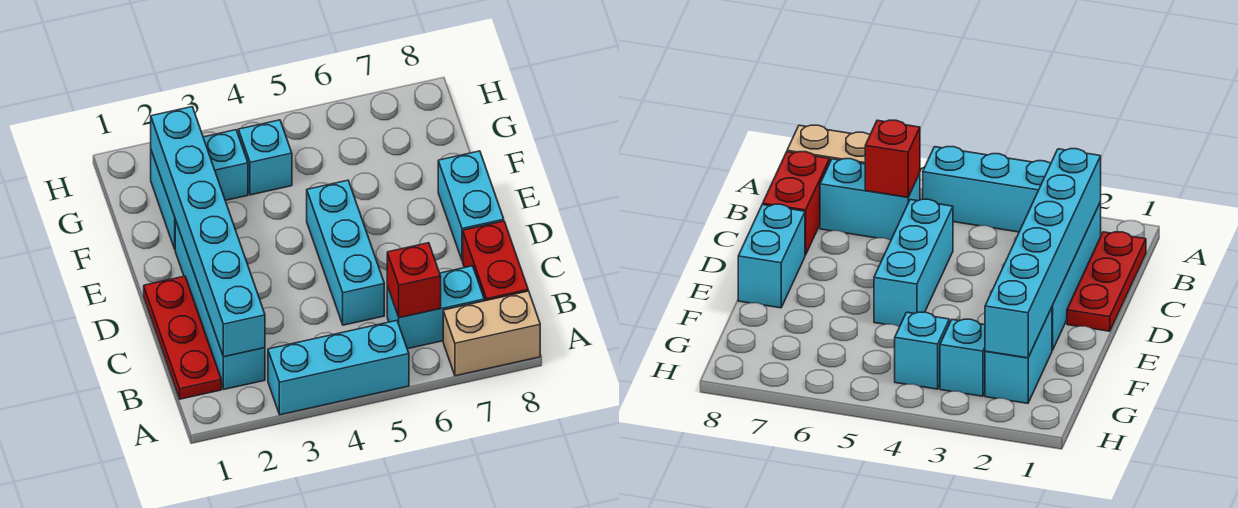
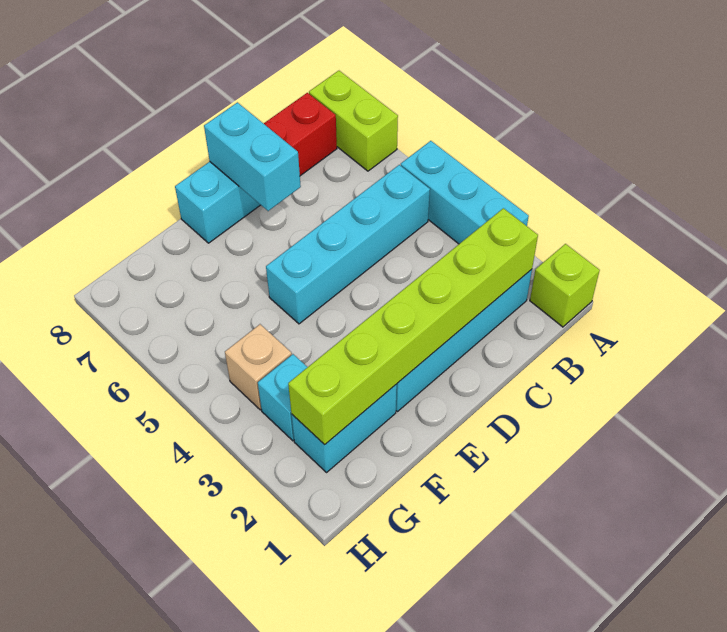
none -> lime brick A1 level 1
tan brick A7:A8 level 1 -> lime brick A7:A8 level 1
red plate B1:D1 level 1 -> none
cyan brick B2:G2 level 2 -> lime brick B2:G2 level 2
cyan brick B6:B7 level 1 -> cyan brick D7:D8 level 2
red brick B6 level 2 -> none
cyan brick C5:E5 level 1 -> cyan brick B5:E5 level 1
cyan brick G4 level 1 -> tan brick G4 level 1

